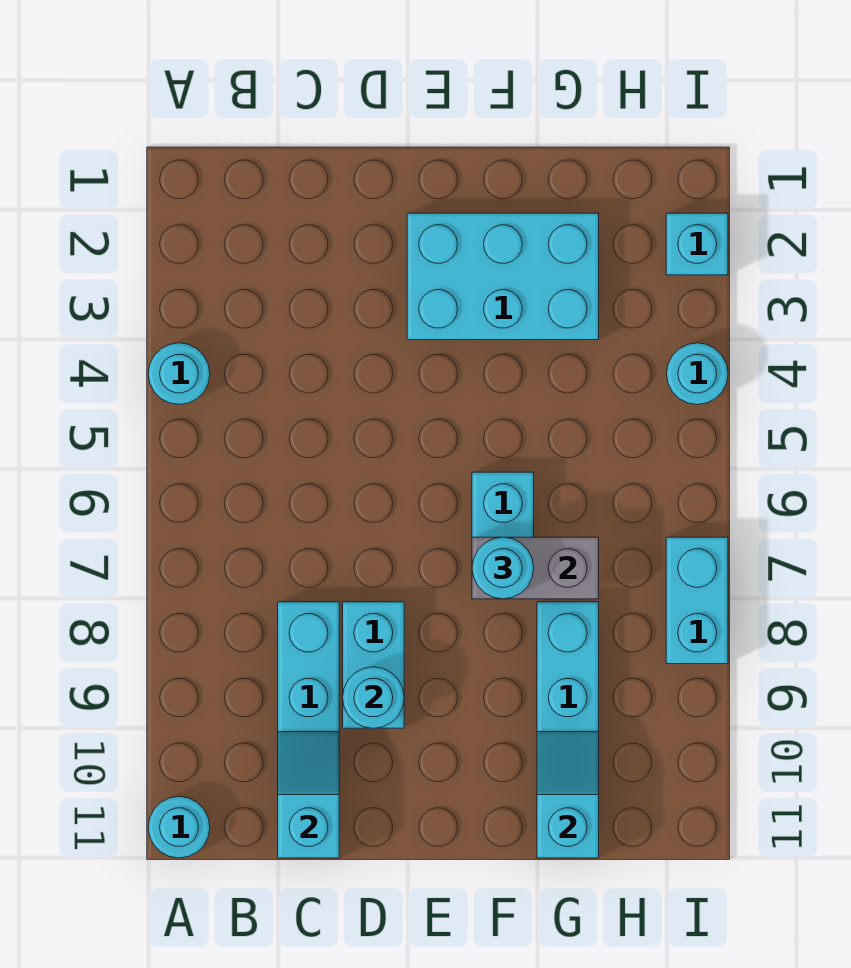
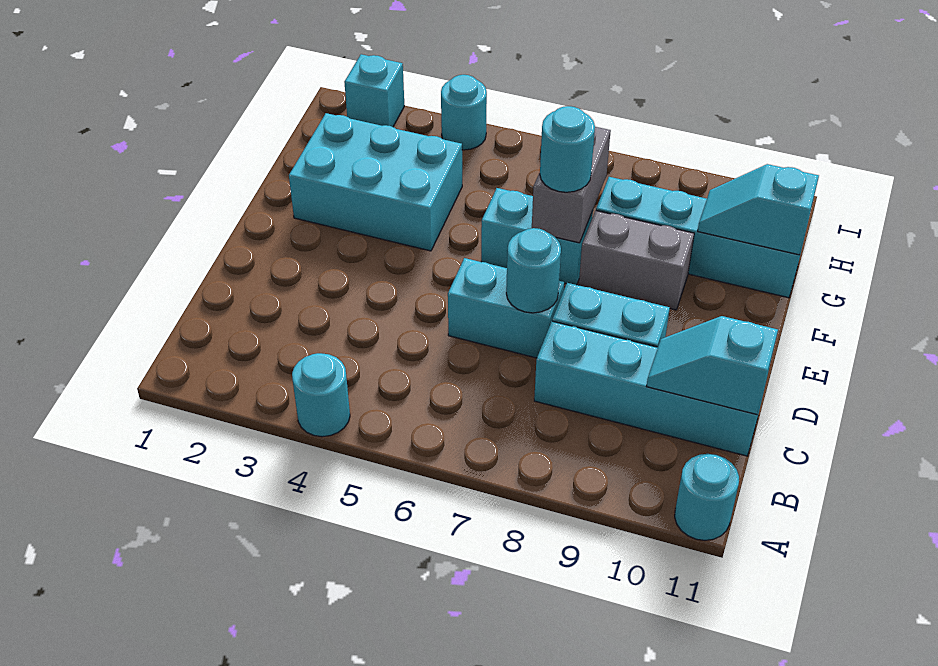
cyan round brick D9 level 2 -> cyan round brick D7 level 2
cyan brick E2:G3 level 1 -> cyan brick F2:G4 level 1
none -> grey brick F8:F9 level 1
cyan brick I7:I8 level 1 -> cyan brick D6:D7 level 1

